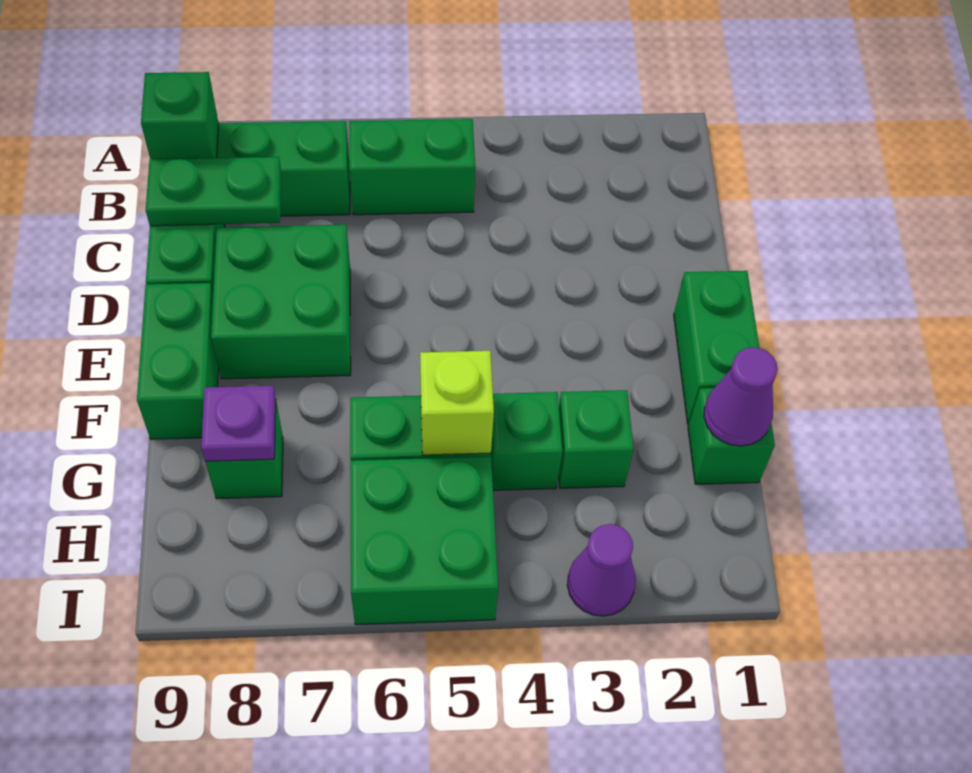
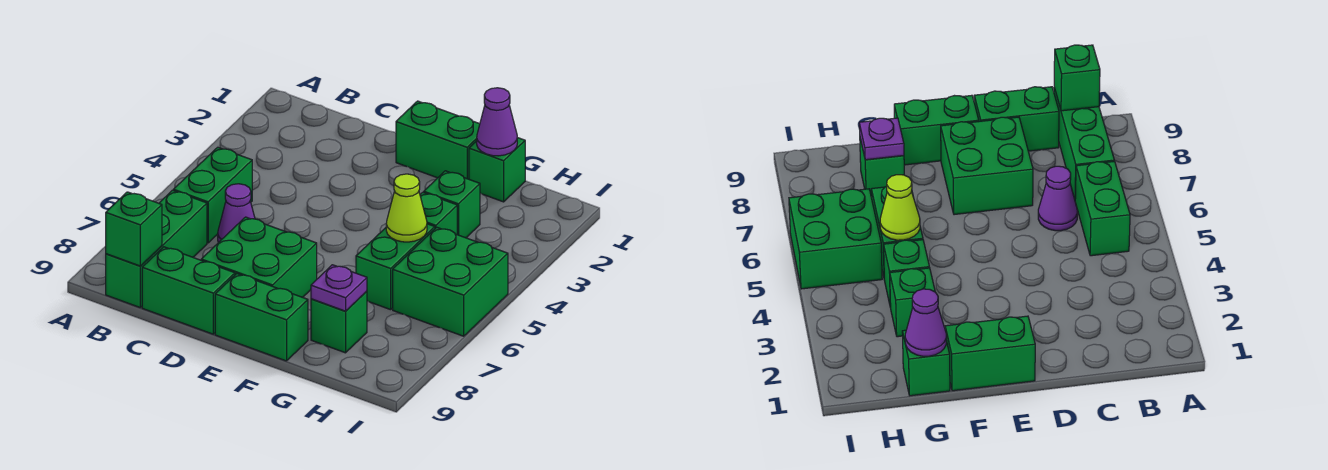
green plate C8:C9 level 2 -> none
lime brick G5 level 2 -> lime cone G5 level 2
purple cone I3 level 1 -> purple cone C6 level 1

